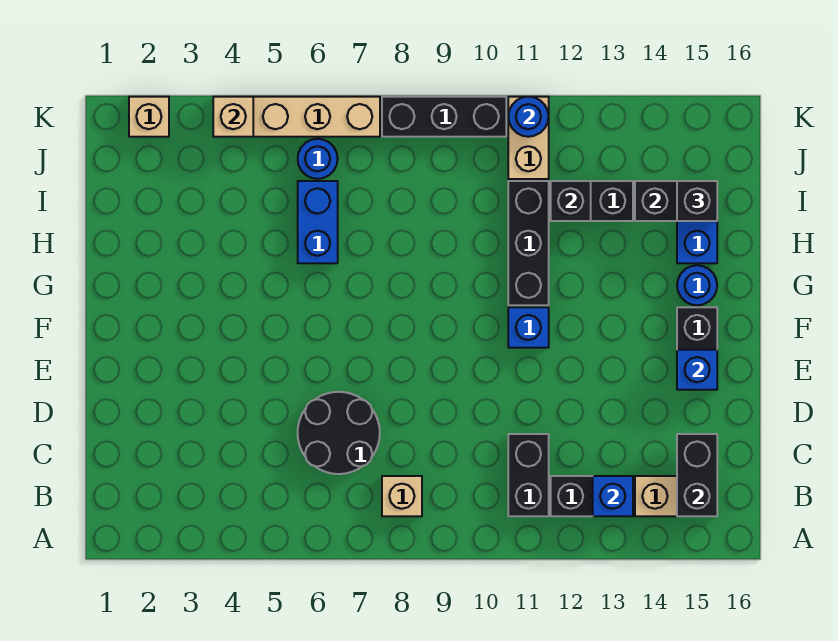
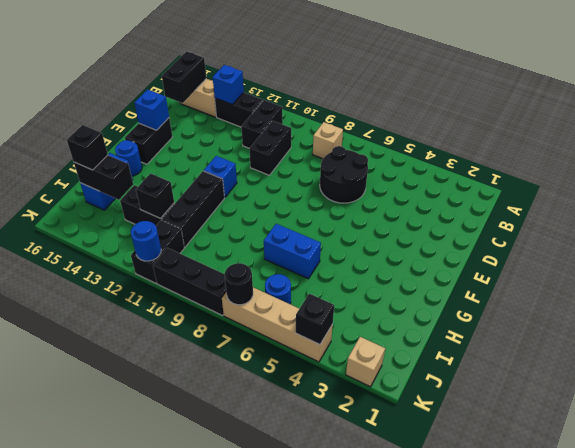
none -> black brick C10:D10 level 1
blue brick H6:I6 level 1 -> blue brick H6:H7 level 1
tan brick J11:K11 level 1 -> black brick J11:K11 level 1
tan brick K4 level 2 -> black brick K4 level 2
none -> black round brick K7 level 2

